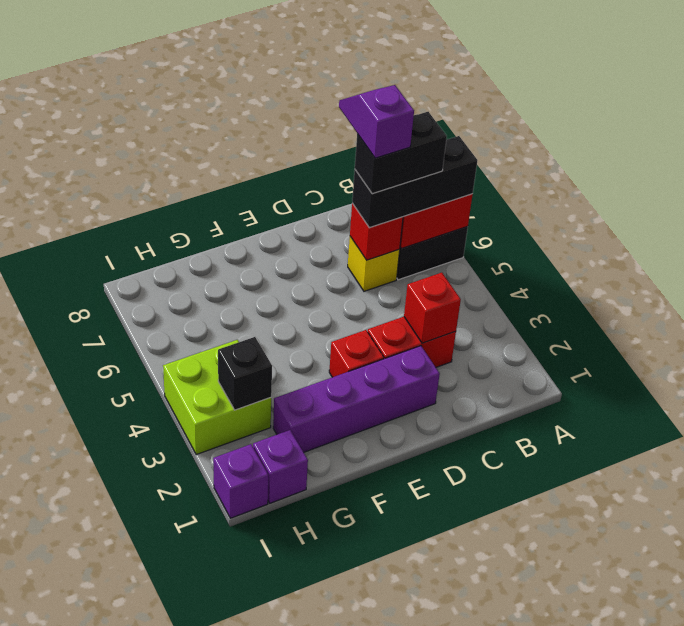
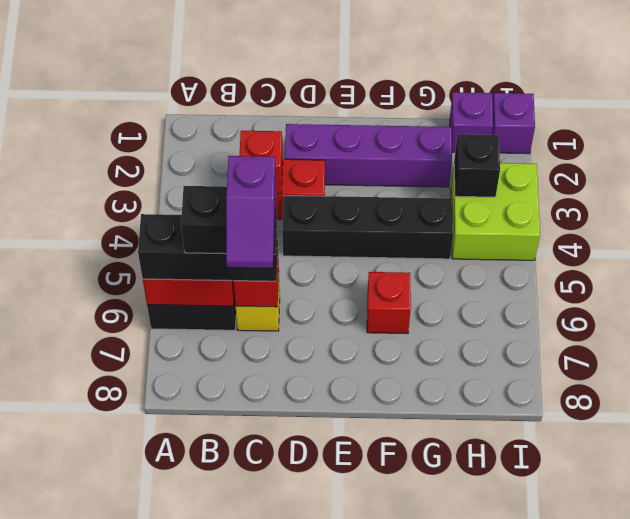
none -> black brick D4:G4 level 1
red brick E3 level 1 -> red brick F6 level 1

